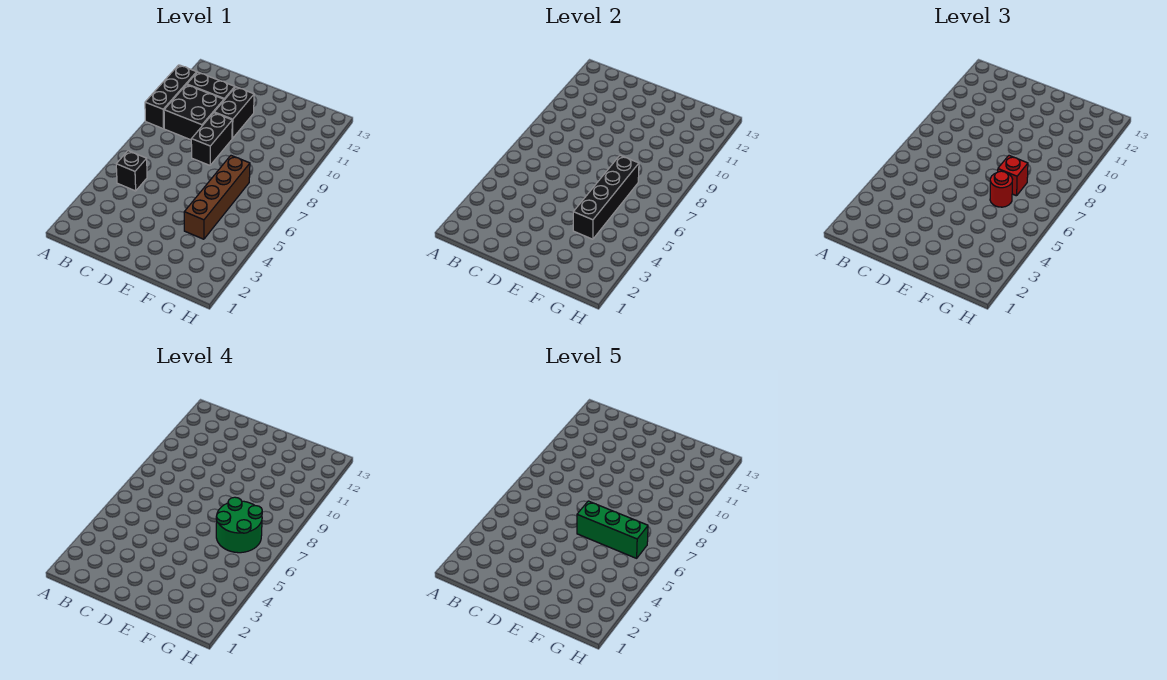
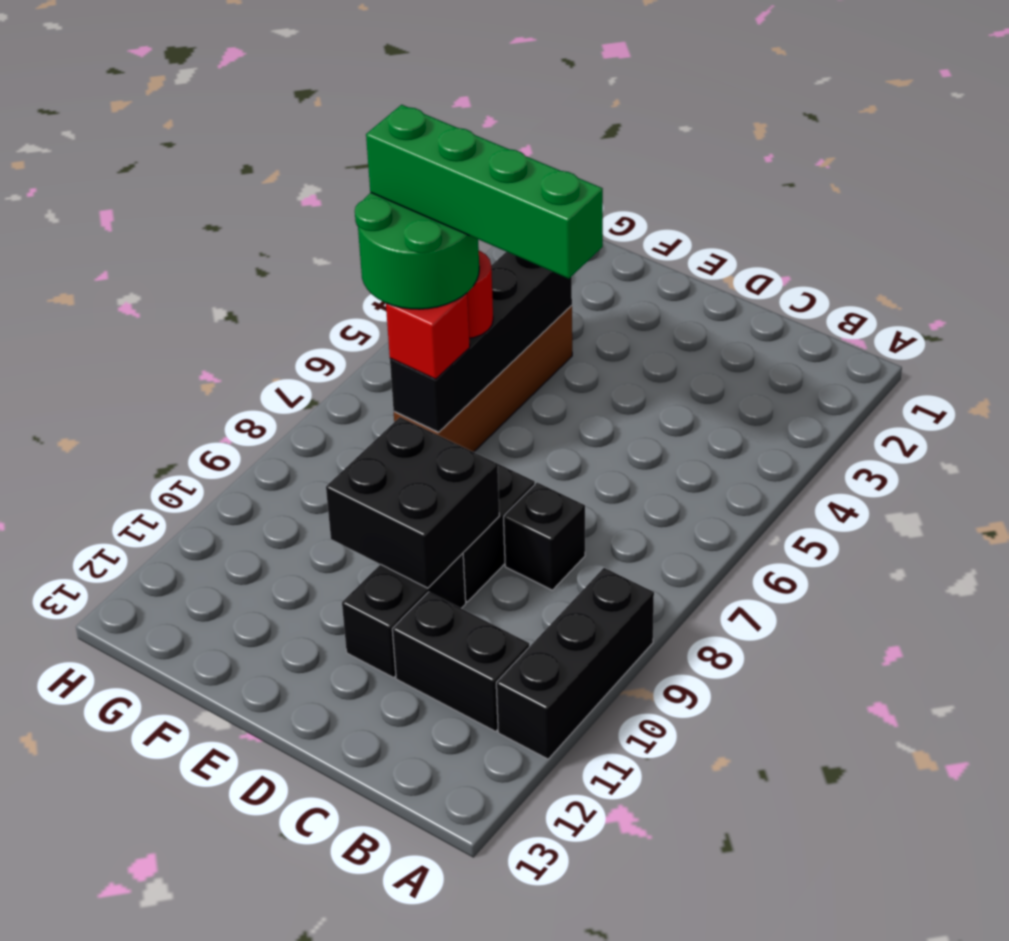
black brick B5 level 1 -> black brick C8 level 1
black brick B9:C10 level 1 -> black brick D9:E10 level 2
green brick E6:G6 level 5 -> green brick D6:G6 level 5

